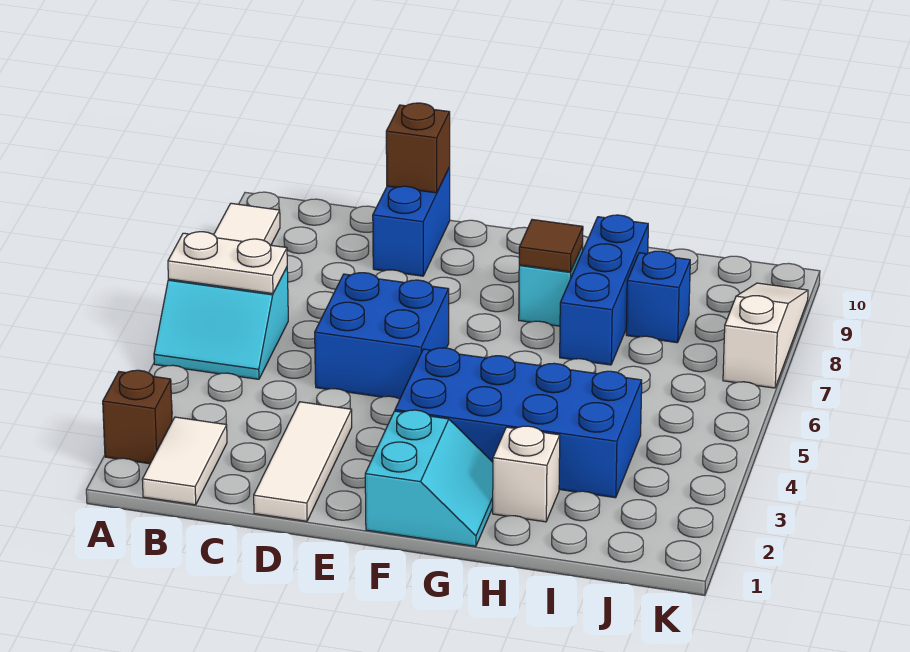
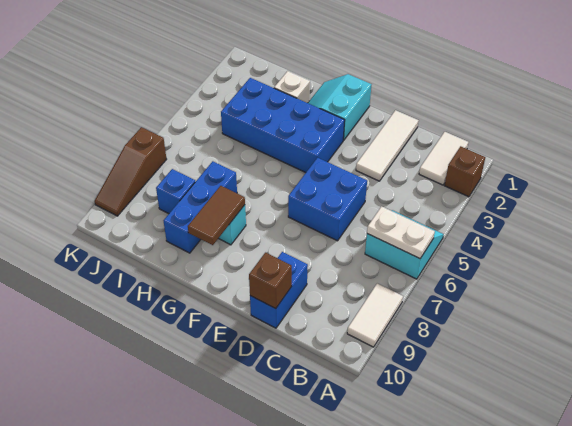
brown tile G8 level 2 -> brown tile G8:G9 level 2
white slope K7:K9 level 1 top 7 -> brown slope K7:K9 level 1 top 7

